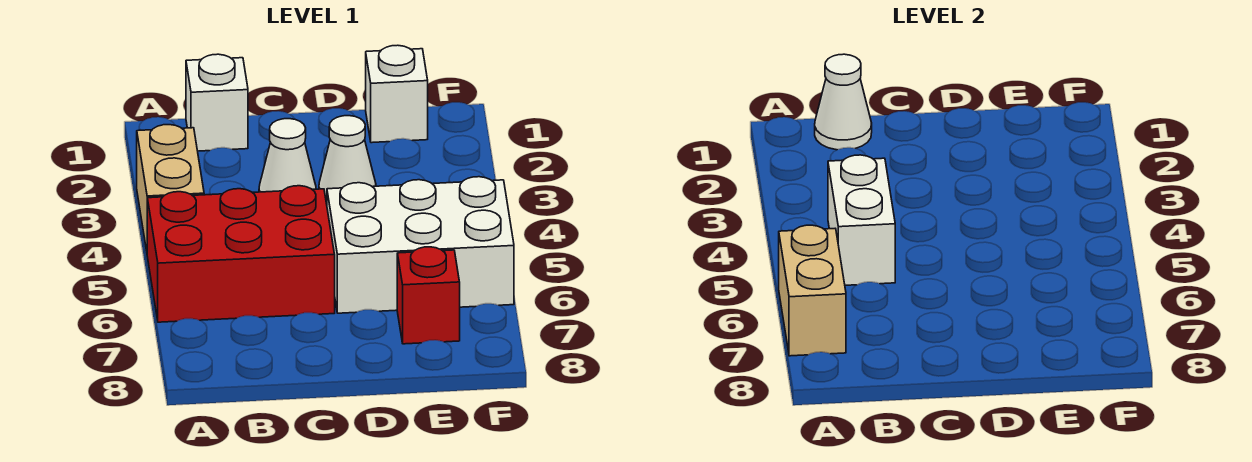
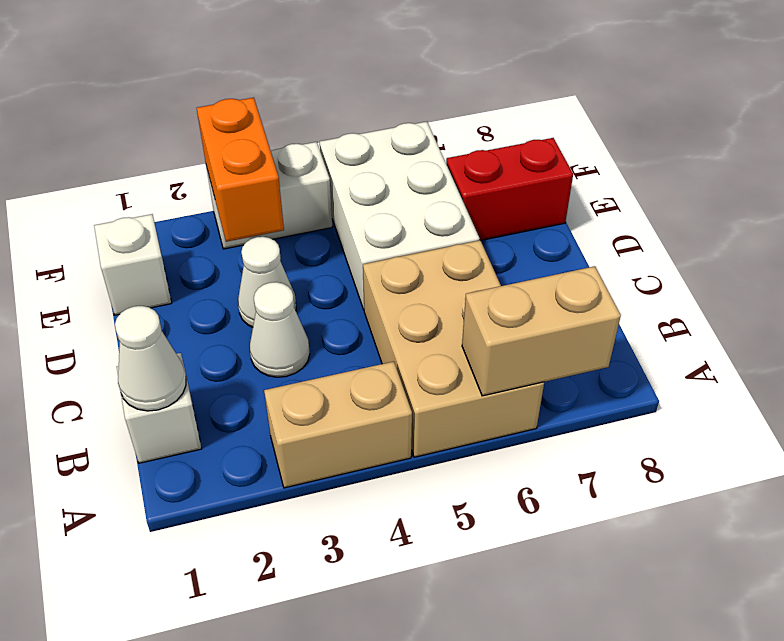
red brick A5:C6 level 1 -> tan brick A5:C6 level 1
white brick B4:B5 level 2 -> white brick F3:F4 level 1
none -> orange brick E3:F3 level 2
red brick E7 level 1 -> red brick E7:E8 level 1

